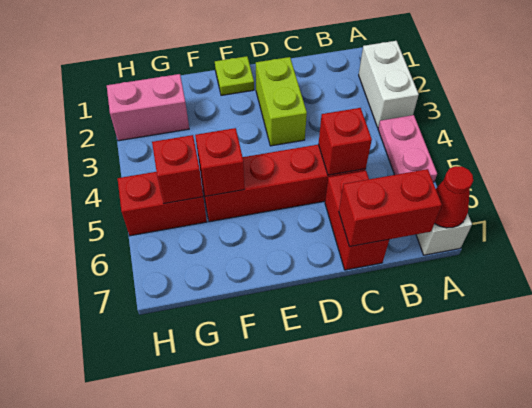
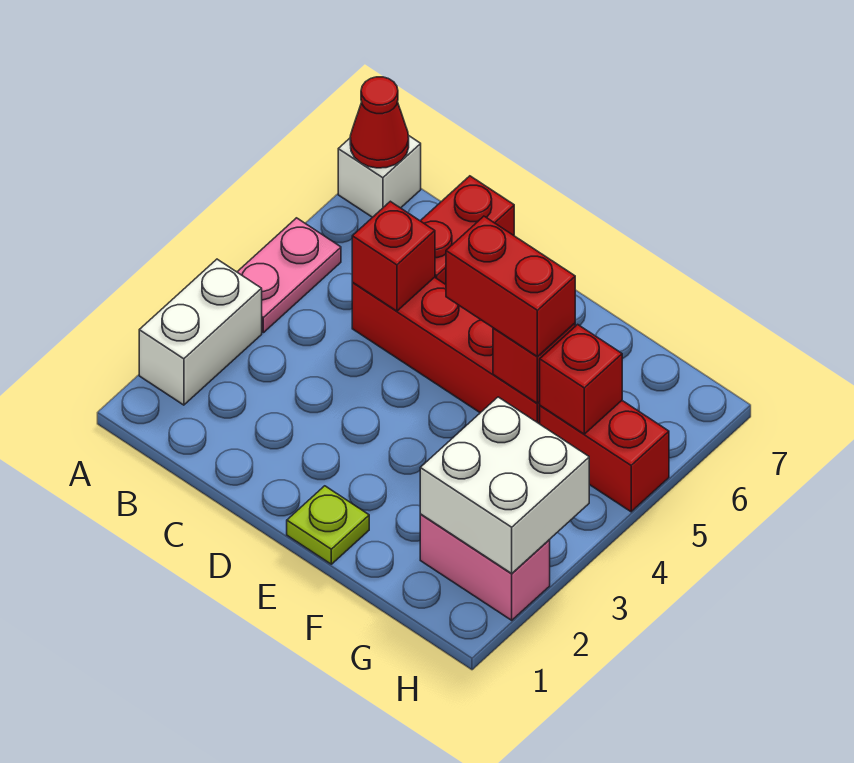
red brick B7:C7 level 2 -> red brick E5:F5 level 3
lime brick D2:D3 level 1 -> none
none -> white brick G2:H3 level 2

